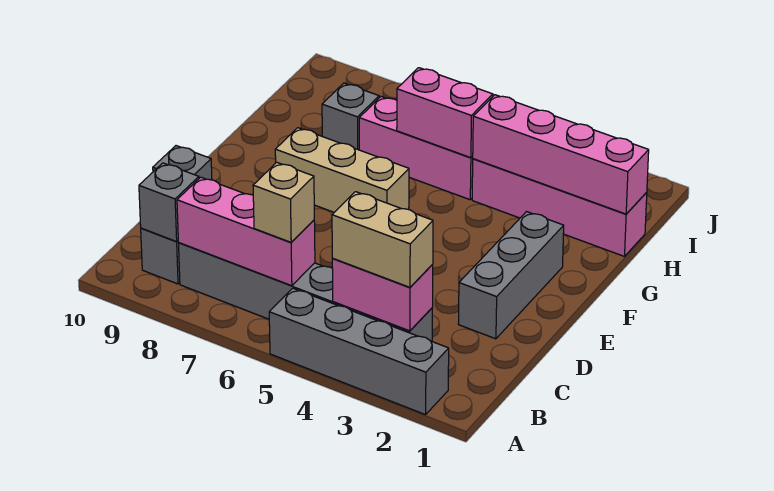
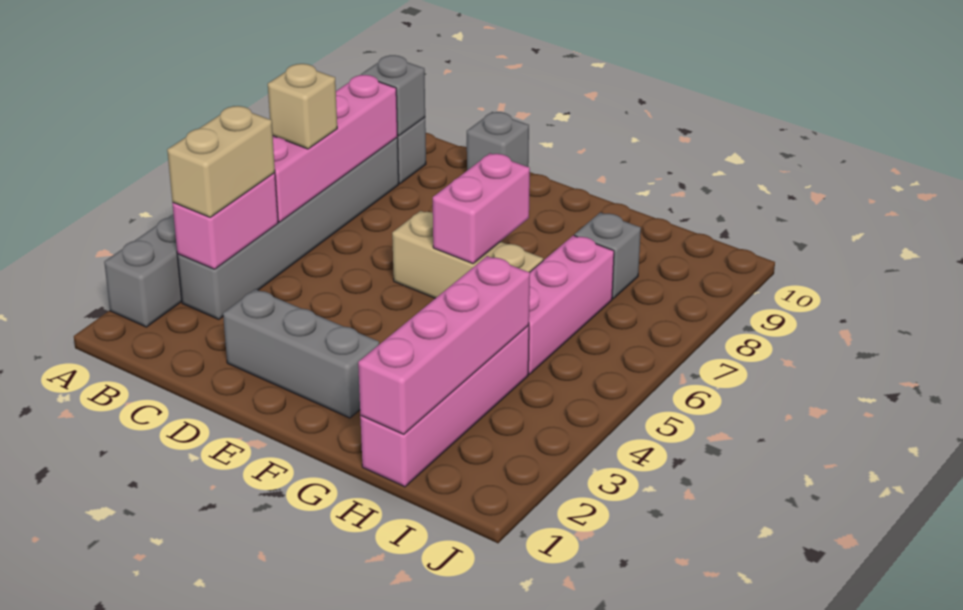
pink brick B6:B8 level 2 -> pink brick B5:B8 level 2
tan brick F6:F8 level 1 -> tan brick E6:G6 level 1
pink brick H5:H6 level 2 -> pink brick F6:F7 level 2

